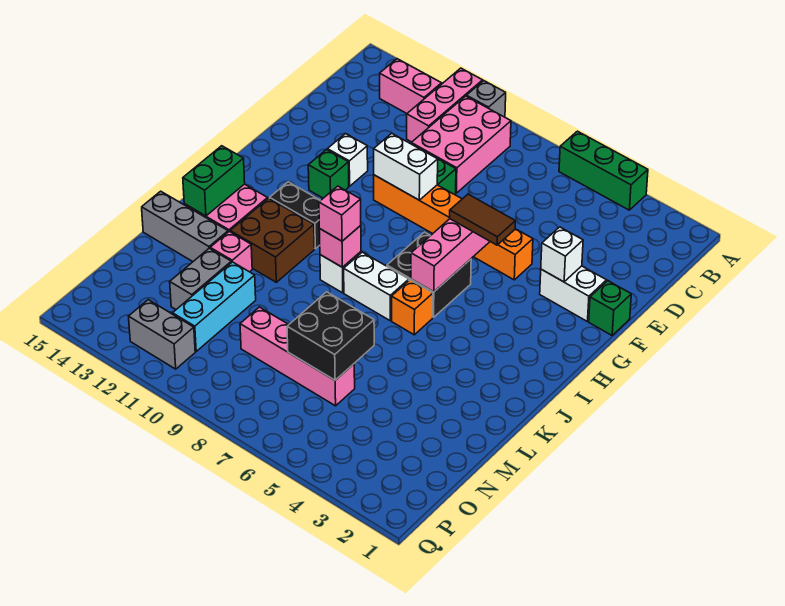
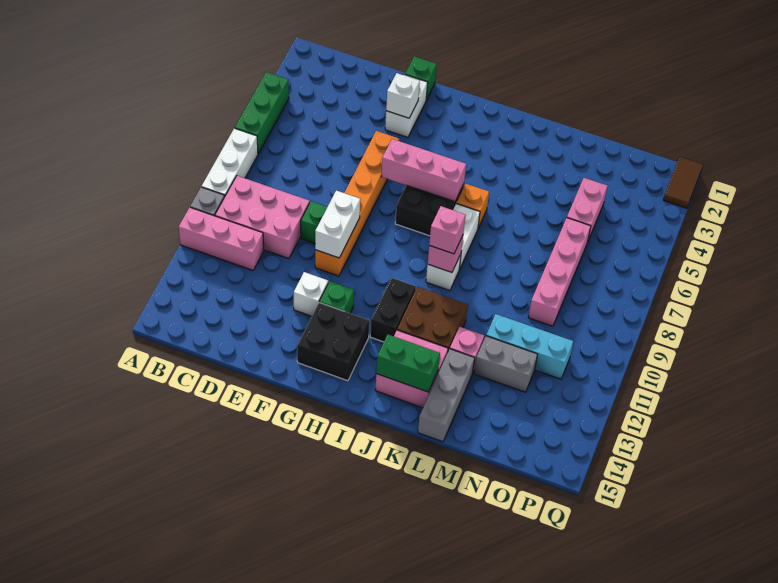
none -> white brick A7:A9 level 1
pink brick B12:B13 level 1 -> pink brick N4:N5 level 1
brown tile G5:G6 level 3 -> brown tile Q1:Q2 level 1
black brick M6:N7 level 2 -> black brick G13:H14 level 1
grey brick P11:P12 level 1 -> none

